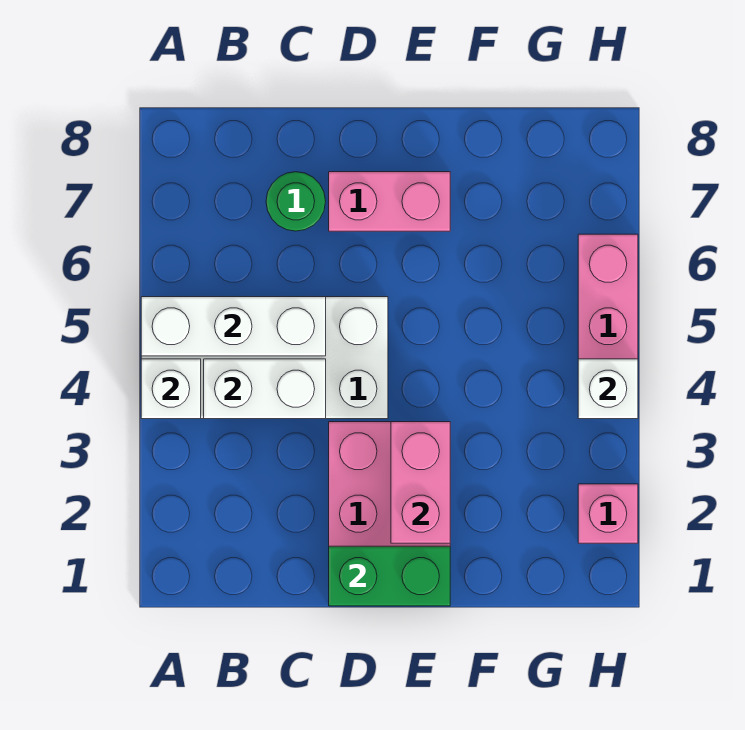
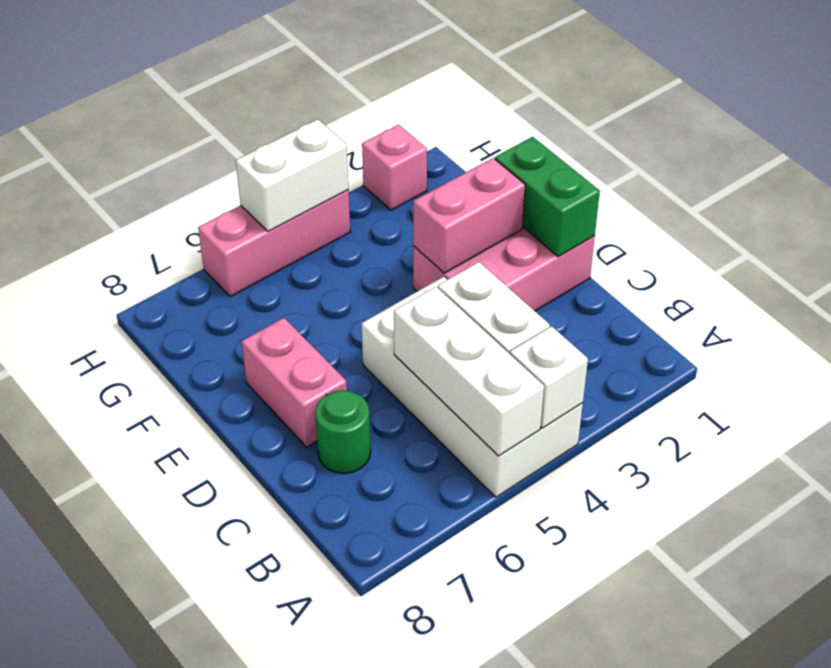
white brick H4 level 2 -> white brick H4:H5 level 2

